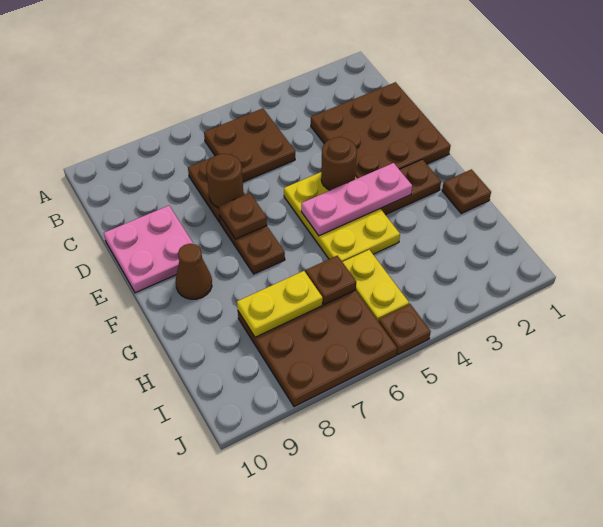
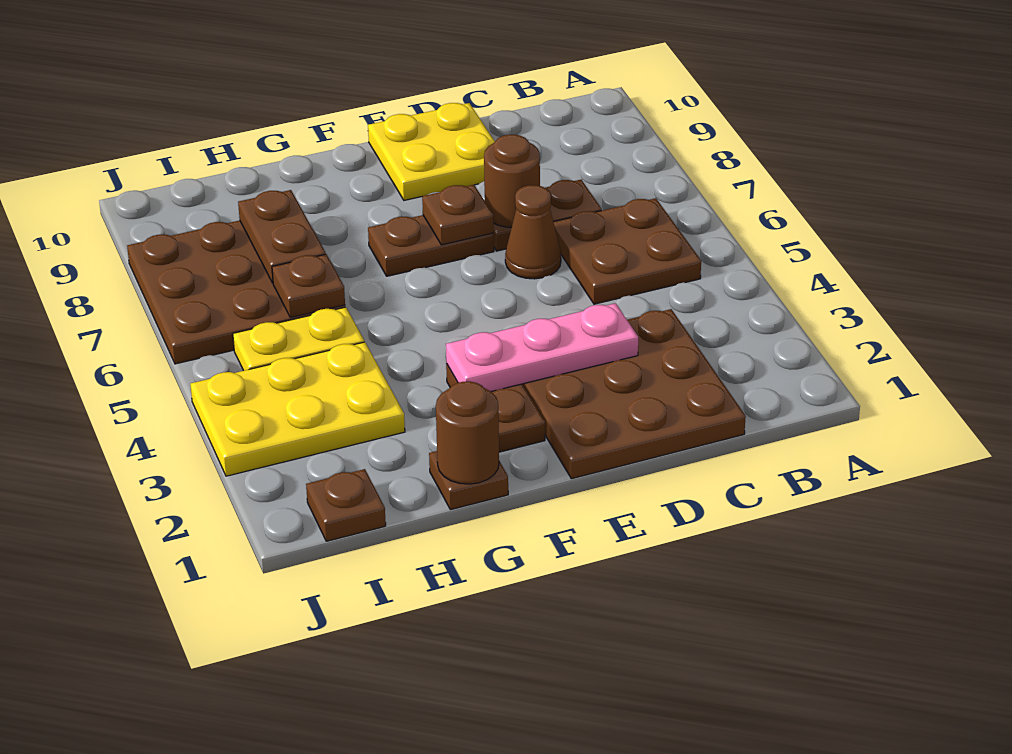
pink plate D9:E10 level 1 -> yellow plate D9:E10 level 1
yellow plate E4:G5 level 1 -> yellow plate H3:J4 level 1
brown round brick E4 level 2 -> brown round brick G1 level 2
pink plate F3:F5 level 2 -> pink plate D3:F3 level 2
brown cone F9 level 1 -> brown cone D6 level 1
yellow plate H7:H8 level 2 -> brown plate H7:H8 level 2
brown plate J5 level 1 -> brown plate I1 level 1

